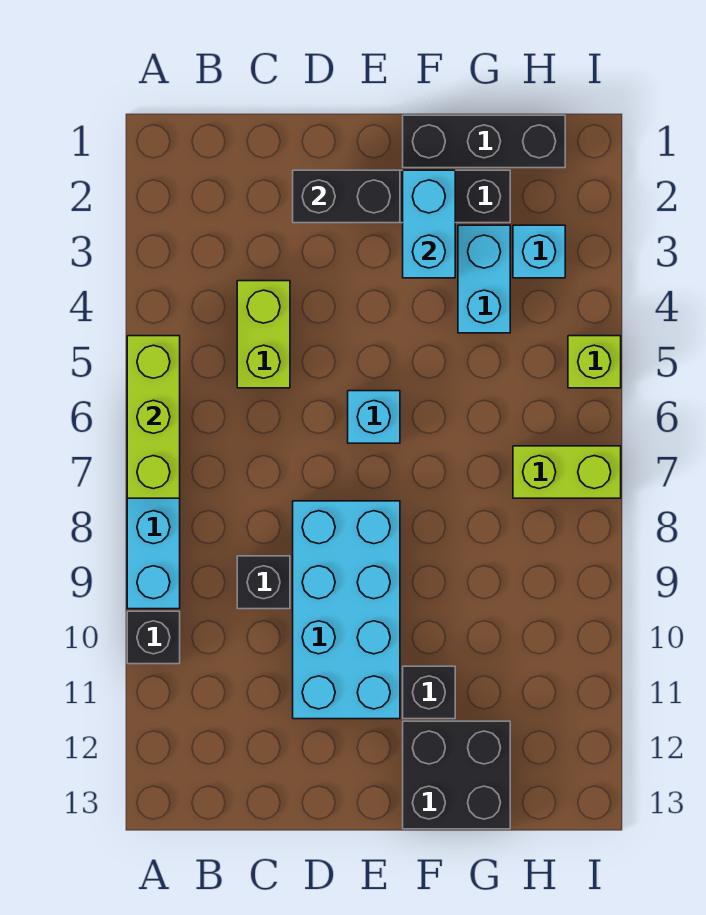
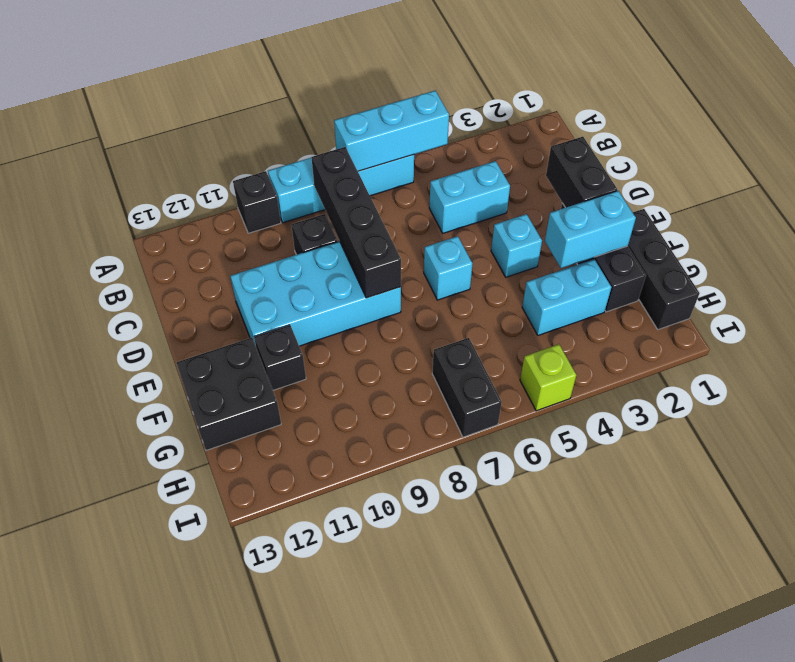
lime brick A5:A7 level 2 -> cyan brick A5:A7 level 2
none -> black brick B8:E8 level 2
lime brick C4:C5 level 1 -> cyan brick C4:C5 level 1
cyan brick H3 level 1 -> cyan brick E4 level 1
lime brick H7:I7 level 1 -> black brick H7:I7 level 1

